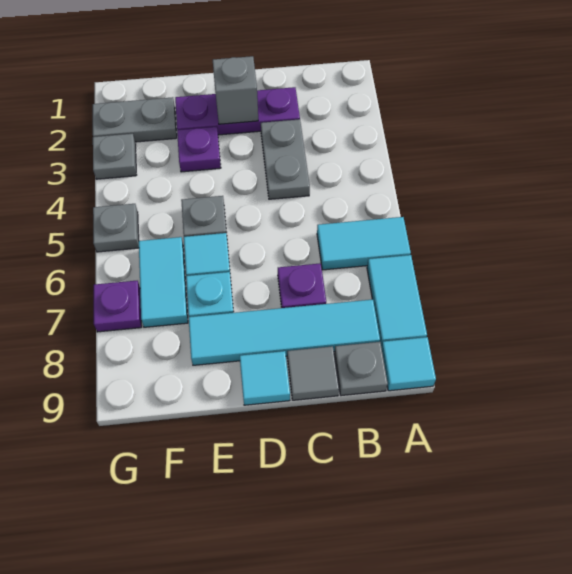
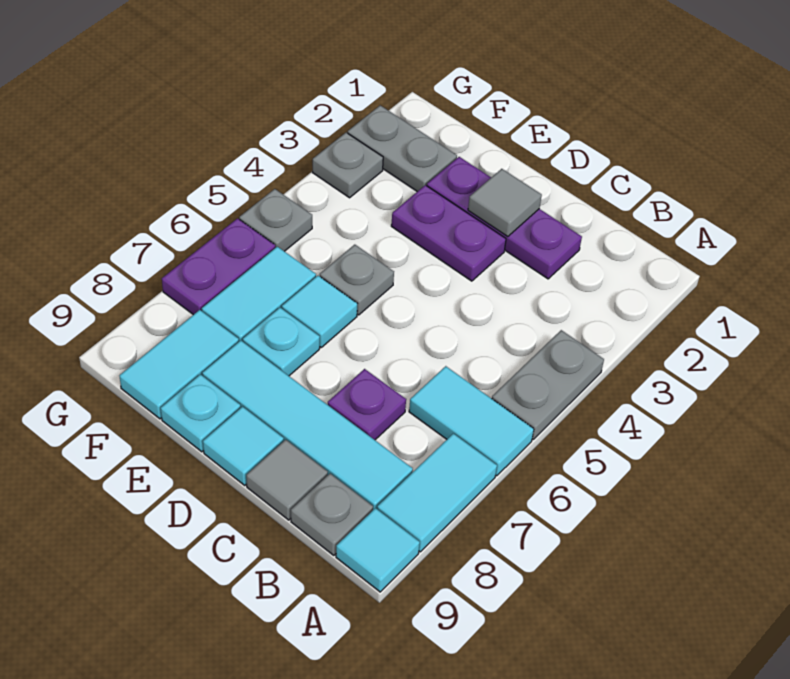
grey plate C3:C4 level 1 -> grey plate A4:A5 level 1
grey brick D2 level 2 -> grey tile D2 level 2
purple plate E3 level 1 -> purple plate D3:E3 level 1
none -> cyan plate E9 level 1
none -> cyan tile F8:F9 level 1
purple plate G7 level 1 -> purple plate G6:G7 level 1

